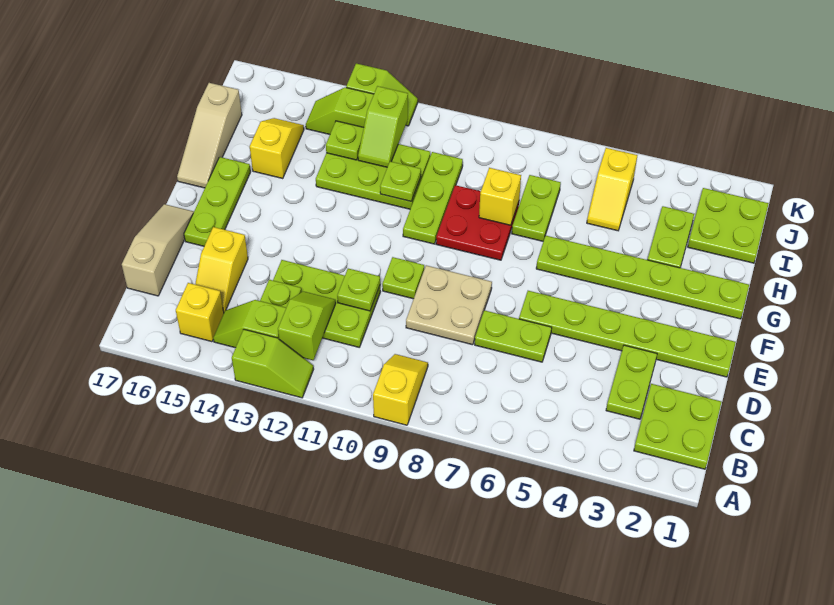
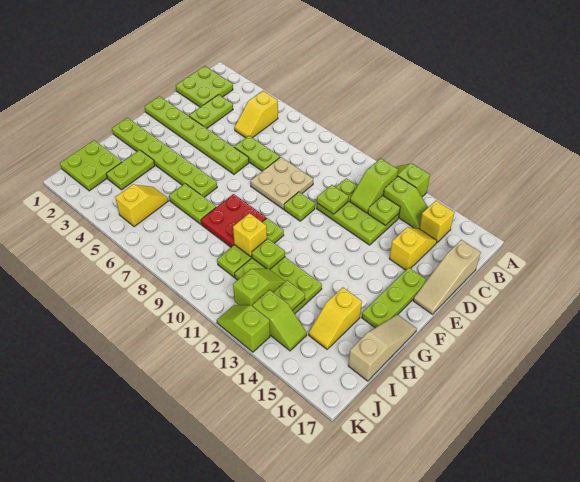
yellow slope A9:B9 level 1 top A -> yellow slope B5:C5 level 1 top B
lime plate H7:I7 level 1 -> lime plate H6:H7 level 1
yellow brick H8 level 2 -> yellow brick H10 level 2

